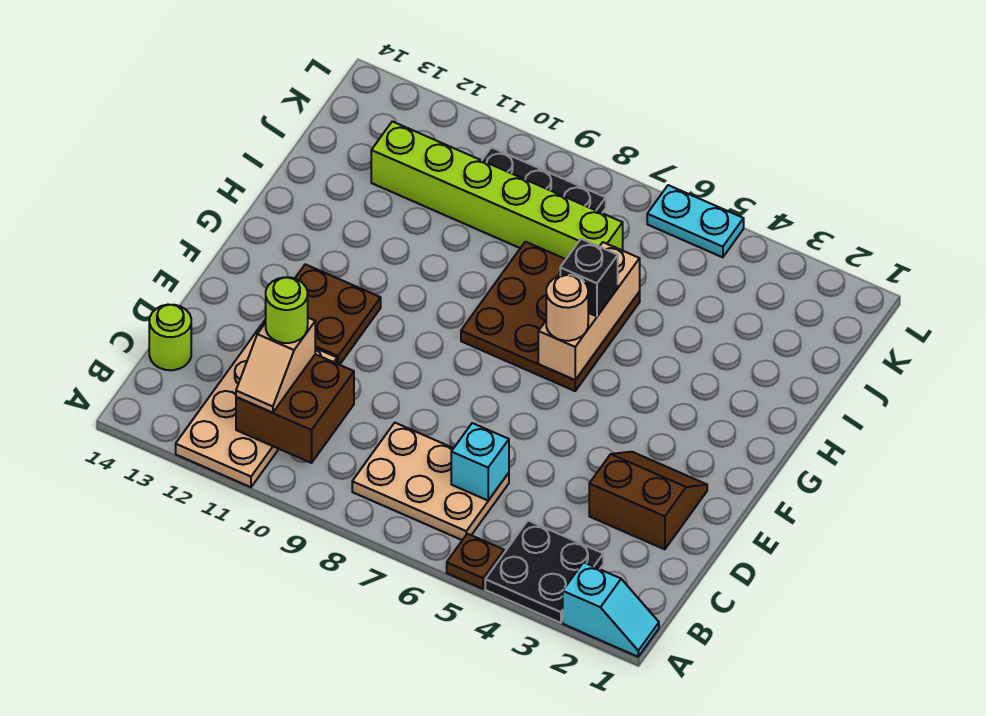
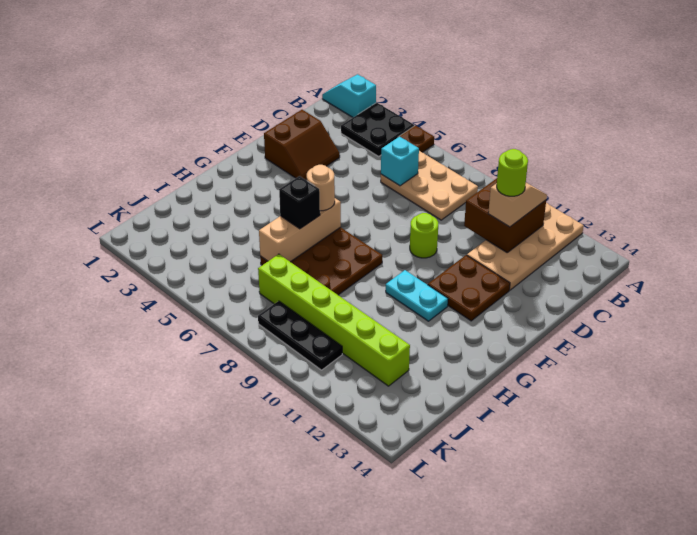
lime round brick C14 level 1 -> lime round brick E9 level 1
brown slope D2:E3 level 1 top D -> brown slope D2:E3 level 1 top 2
cyan plate L5:L6 level 1 -> cyan plate G10:G11 level 1

